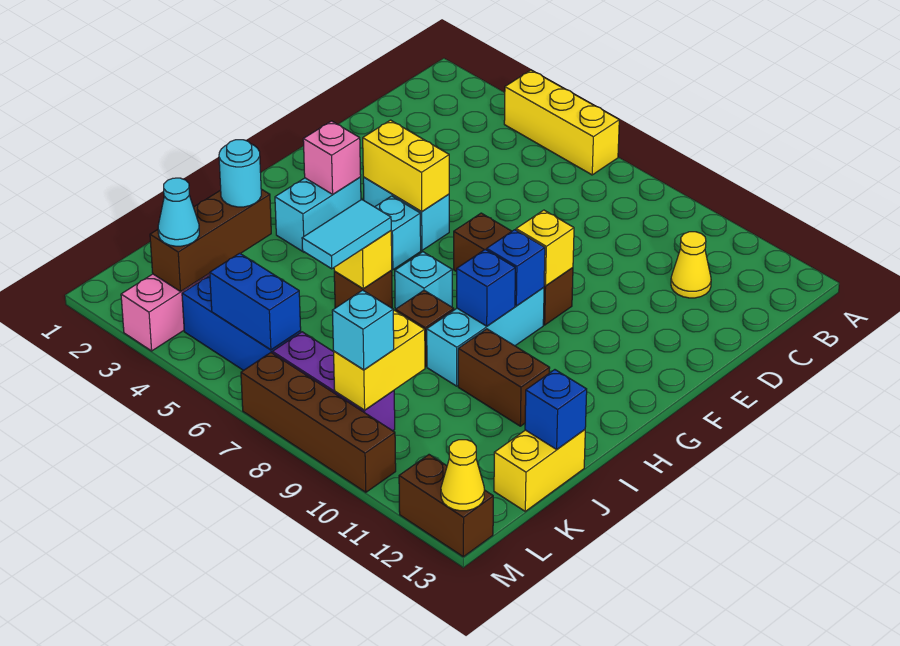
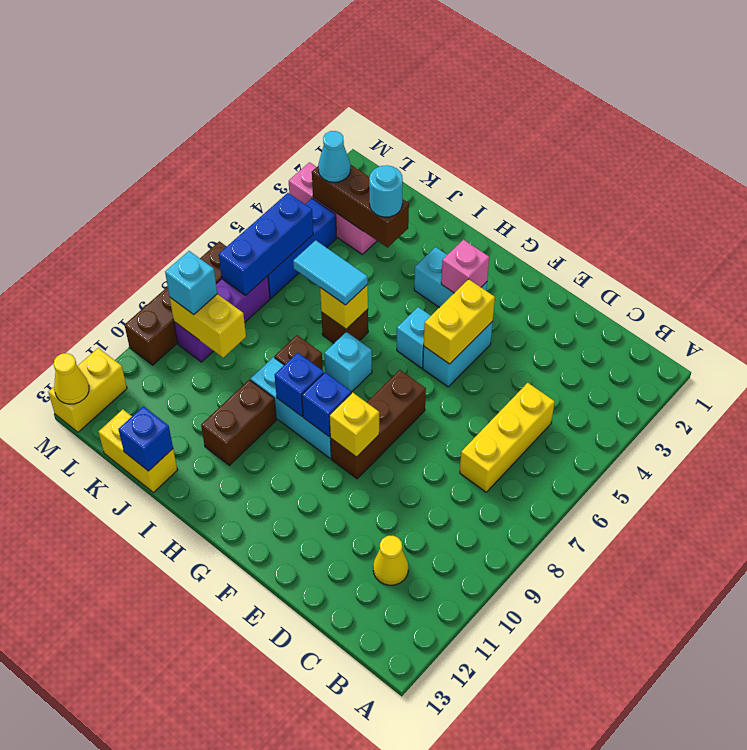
yellow brick A4:A6 level 1 -> yellow brick C5:C7 level 1
blue brick L5:L6 level 2 -> blue brick L5:L7 level 2
brown brick M12:M13 level 1 -> yellow brick M12:M13 level 1

